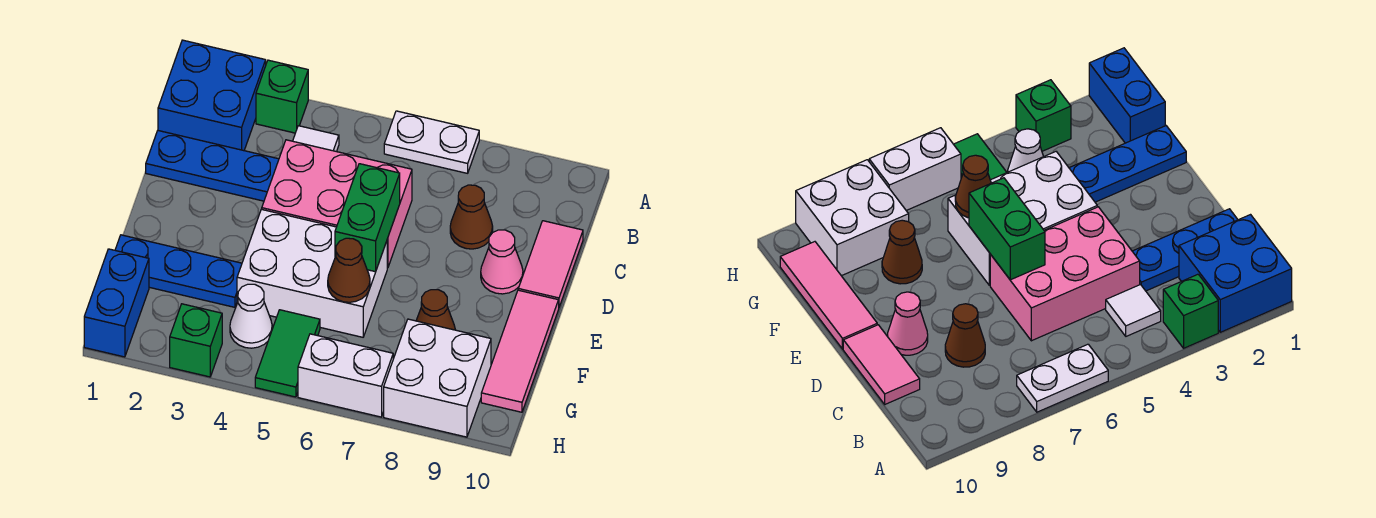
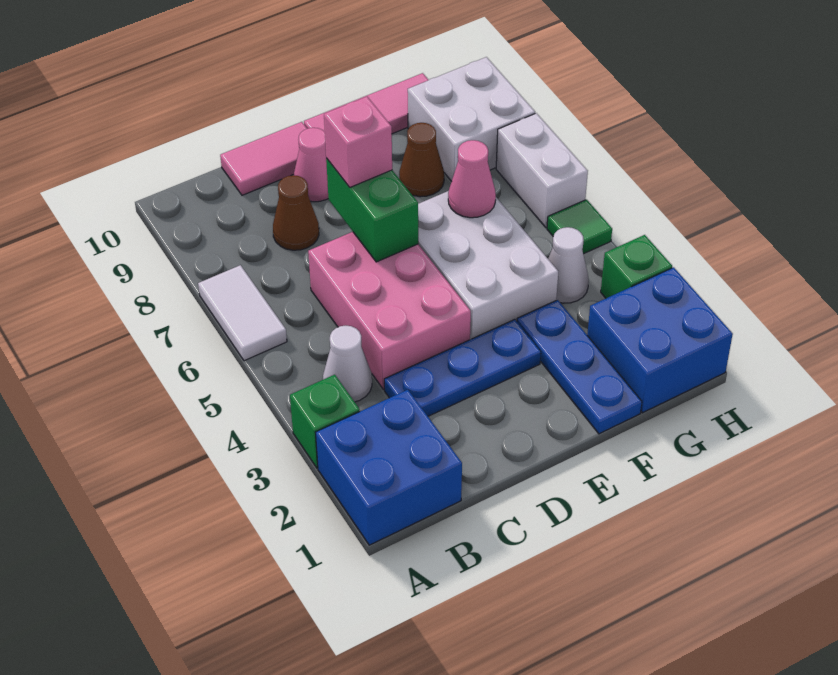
white plate A6:A7 level 1 -> white tile A6:A7 level 1
white tile B4 level 1 -> white cone B4 level 1
blue plate C1:C3 level 1 -> blue plate C3:E3 level 1
green brick D6:E6 level 2 -> green brick D6:D7 level 2
none -> pink brick D7 level 3
brown cone F6 level 2 -> pink cone F6 level 2
blue brick G1:H1 level 1 -> blue brick G1:H2 level 1
green tile G5:H5 level 1 -> green tile H5 level 1

